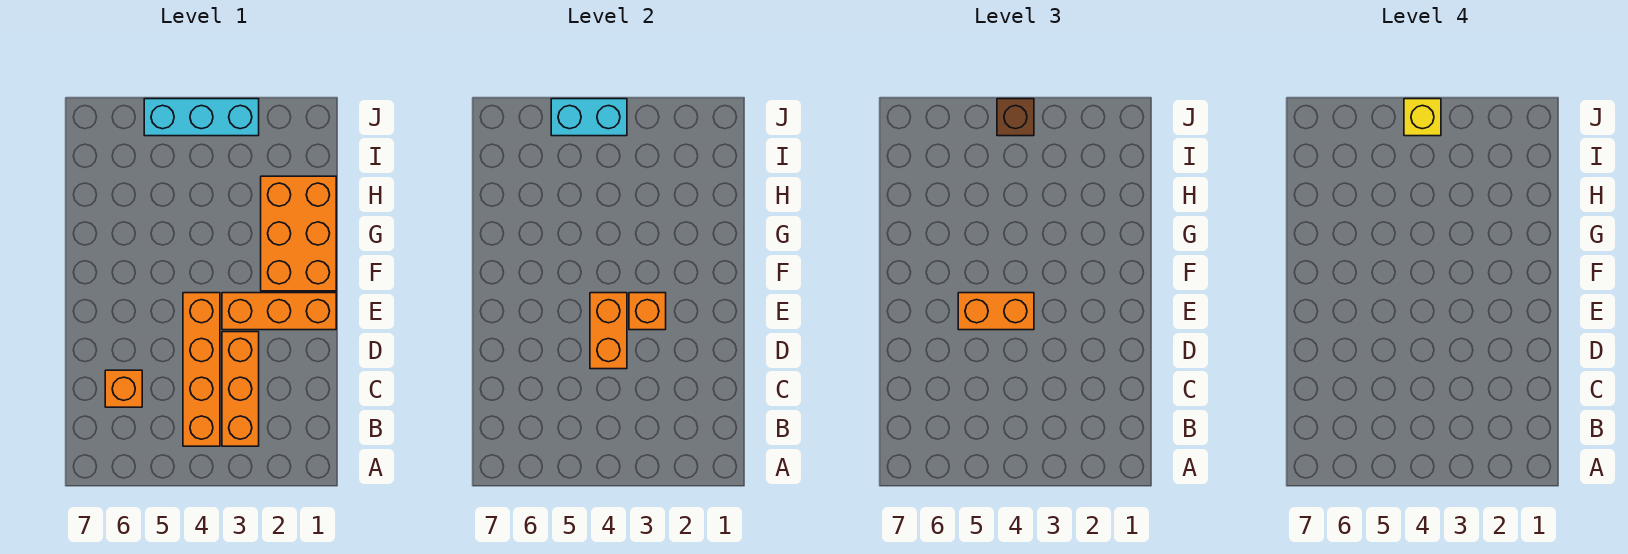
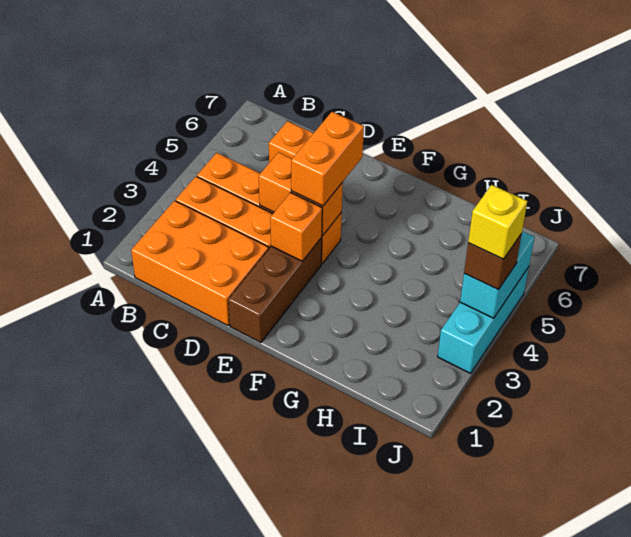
orange brick E1:E3 level 1 -> brown brick E1:E3 level 1
orange brick F1:H2 level 1 -> orange brick B1:D2 level 1

